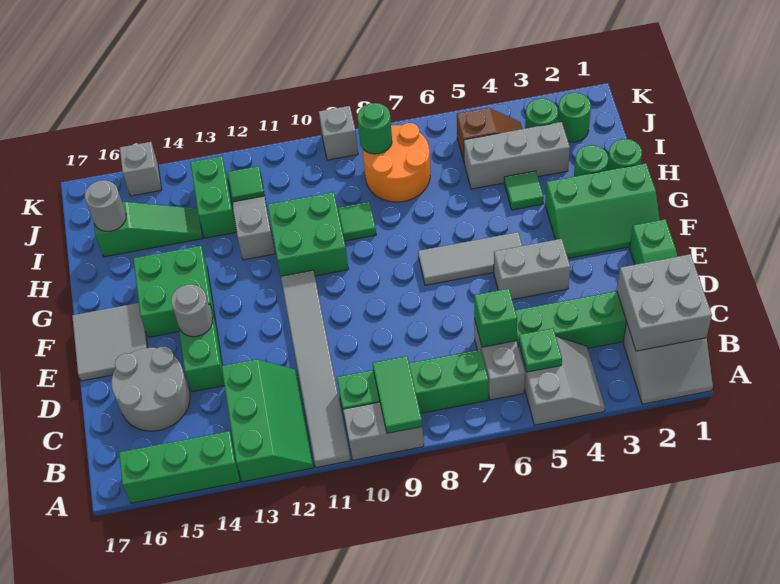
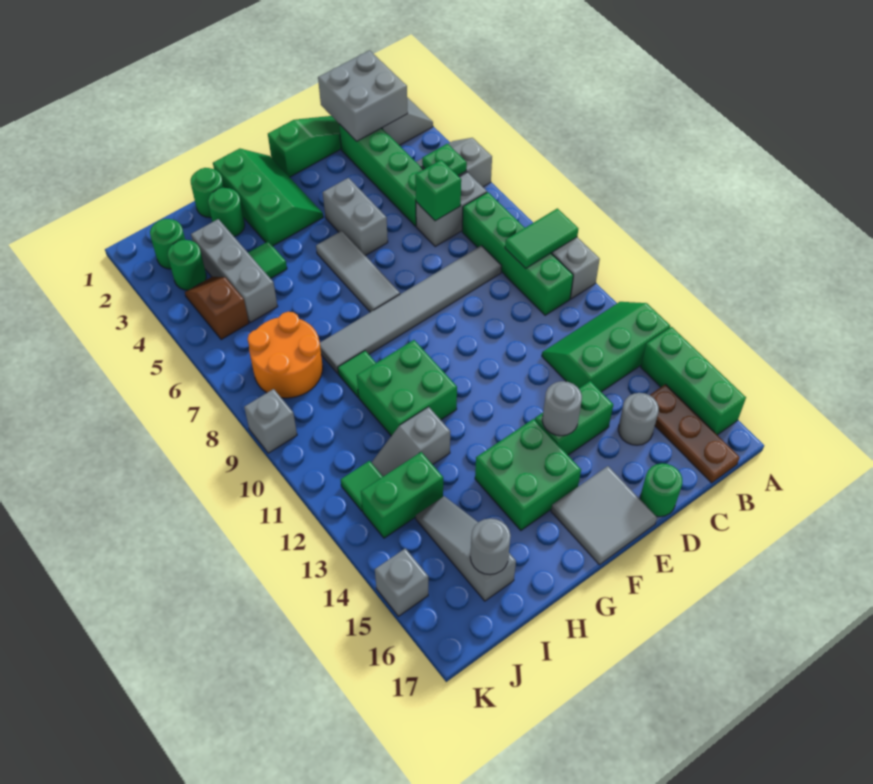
grey tile A11:F11 level 1 -> grey tile C8:H8 level 1
none -> brown plate B15:B17 level 1
grey round brick C15:D16 level 1 -> grey round brick C15 level 1
green slope I14:I16 level 1 top 16 -> grey slope I14:I16 level 1 top 16
green round brick J8 level 2 -> green round brick D17 level 1

